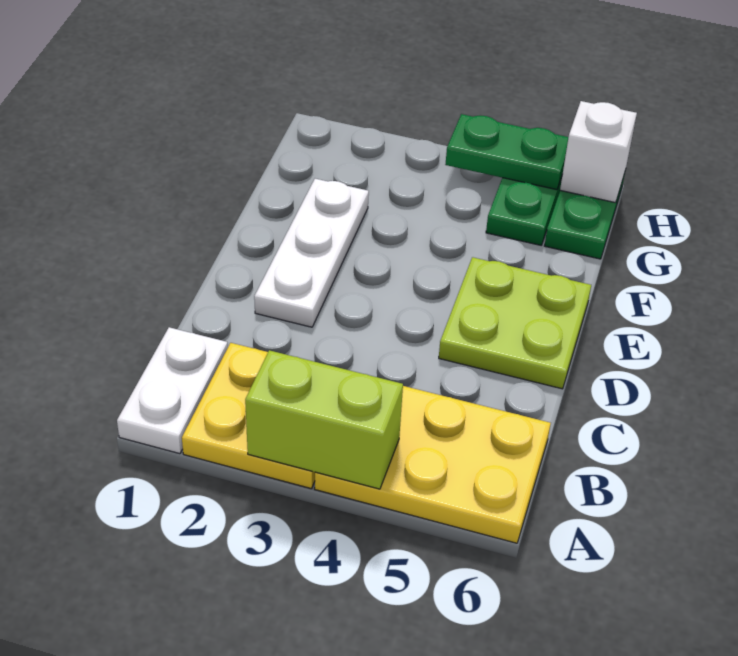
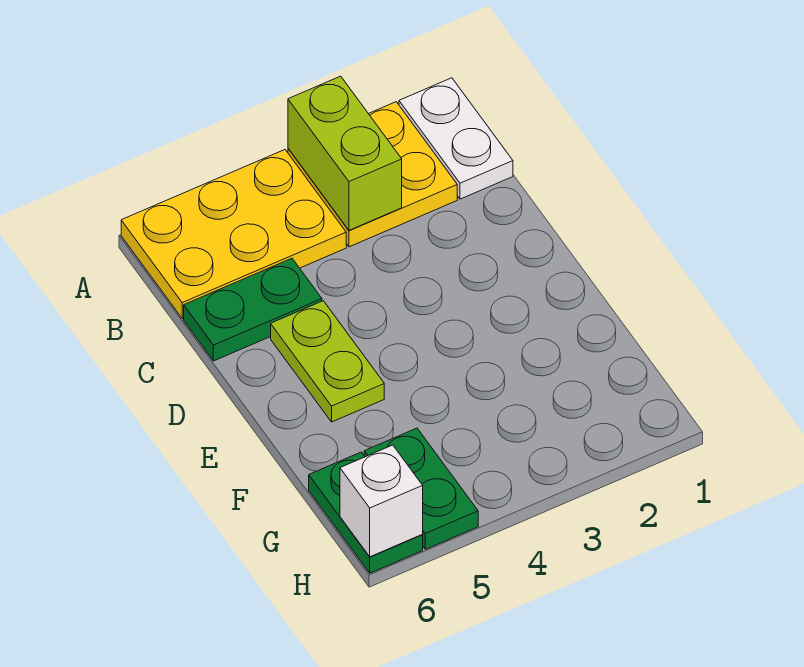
lime brick A3:A4 level 2 -> lime brick A3:B3 level 2
white plate D2:F2 level 1 -> none
lime plate D5:E6 level 1 -> lime plate D5:E5 level 1
green plate H4:H5 level 2 -> green plate C5:C6 level 1

